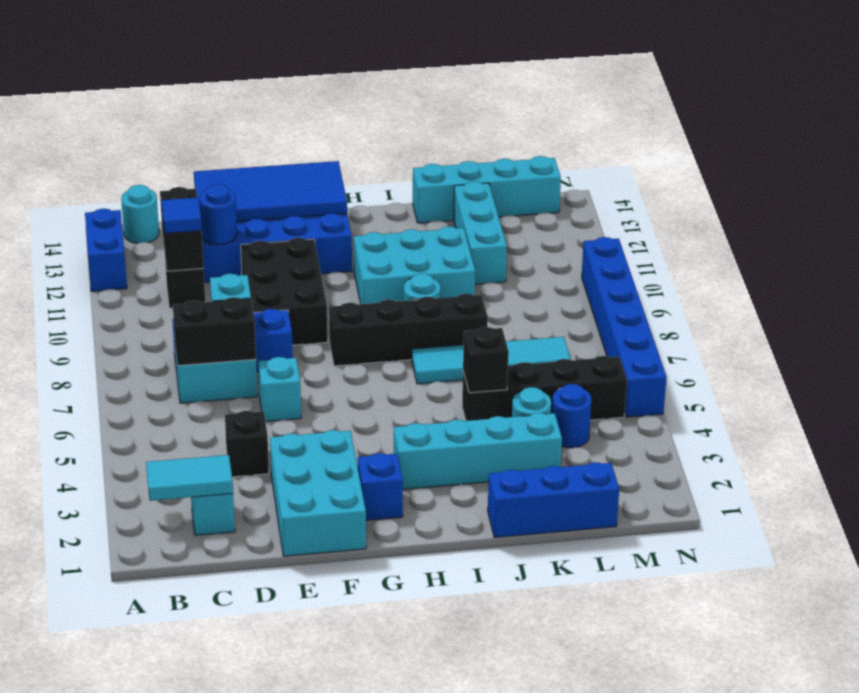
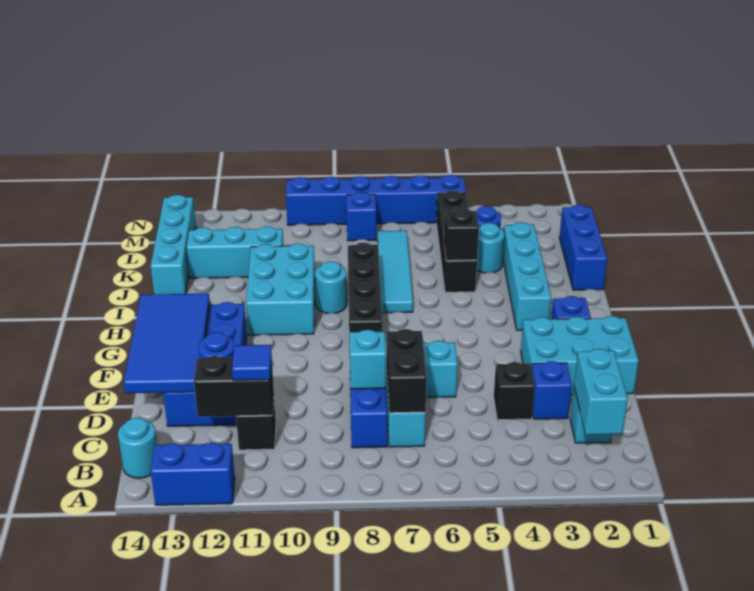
cyan tile B2:C2 level 2 -> cyan brick B2:C2 level 2
none -> blue brick D3 level 1
black brick E9:F11 level 1 -> none
none -> blue brick M8 level 1

